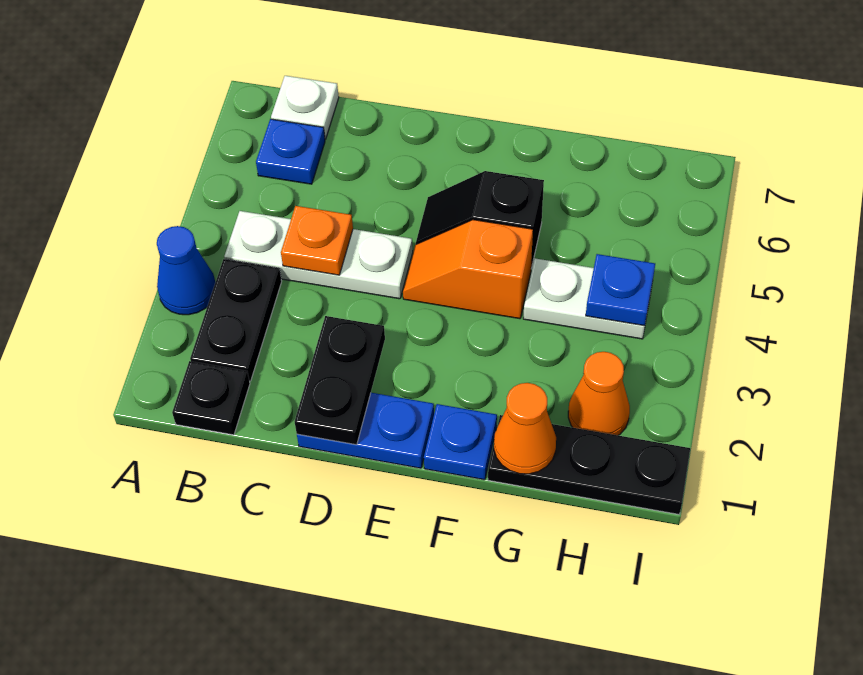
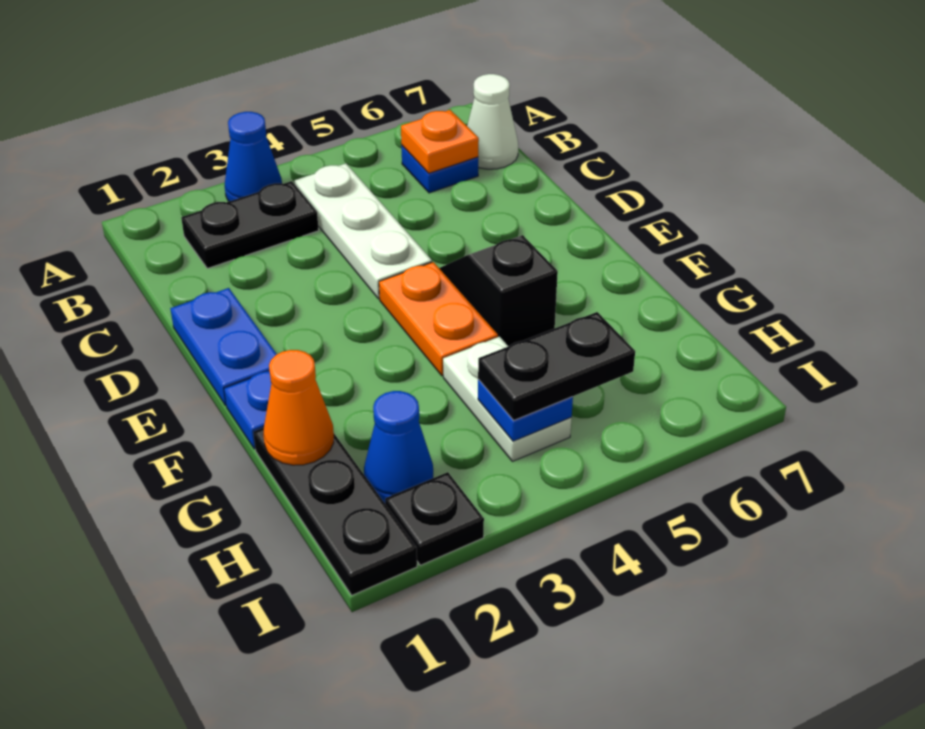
black plate B1 level 1 -> black plate I2 level 1
white plate B7 level 1 -> white cone B7 level 1
orange plate C4 level 2 -> orange plate B6 level 2
black plate D1:D2 level 2 -> black plate H4:H5 level 3
orange slope E4:F4 level 1 top F -> orange plate E4:F4 level 1
orange cone H2 level 1 -> blue cone H2 level 1

